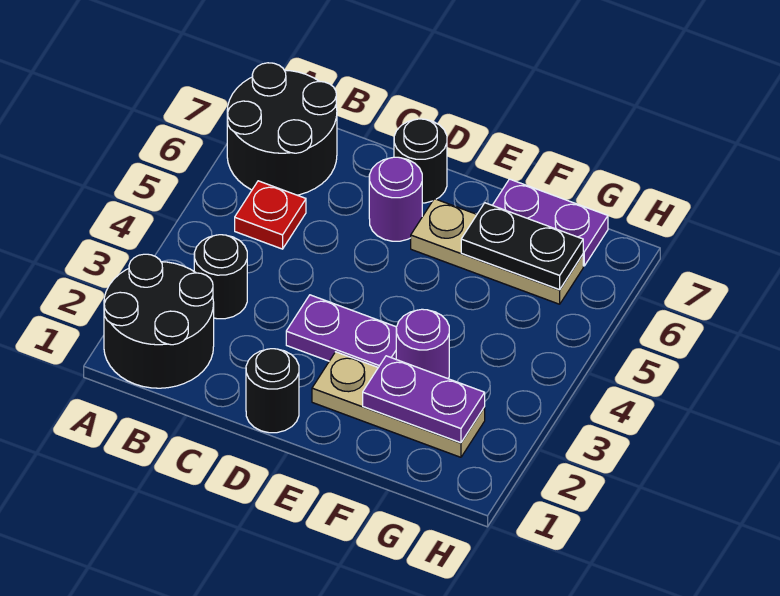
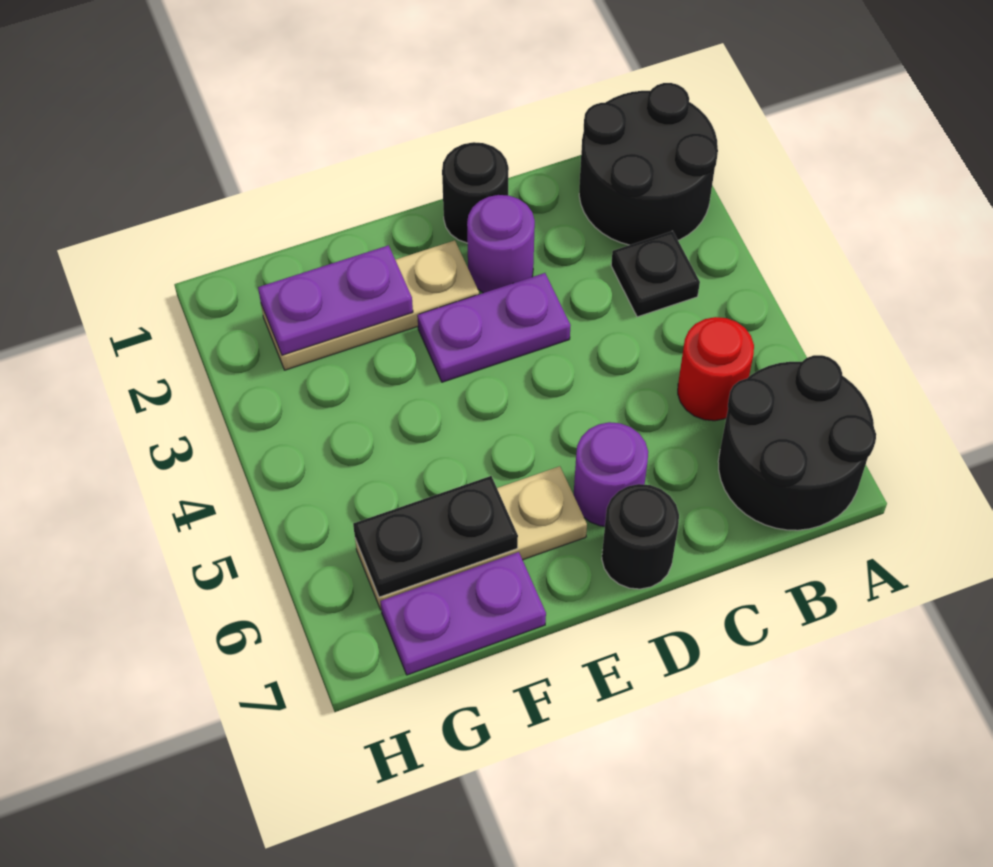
black round brick B3 level 1 -> black plate B3 level 1
red plate B5 level 1 -> red round brick B5 level 1
purple round brick F3 level 1 -> purple round brick D2 level 1

